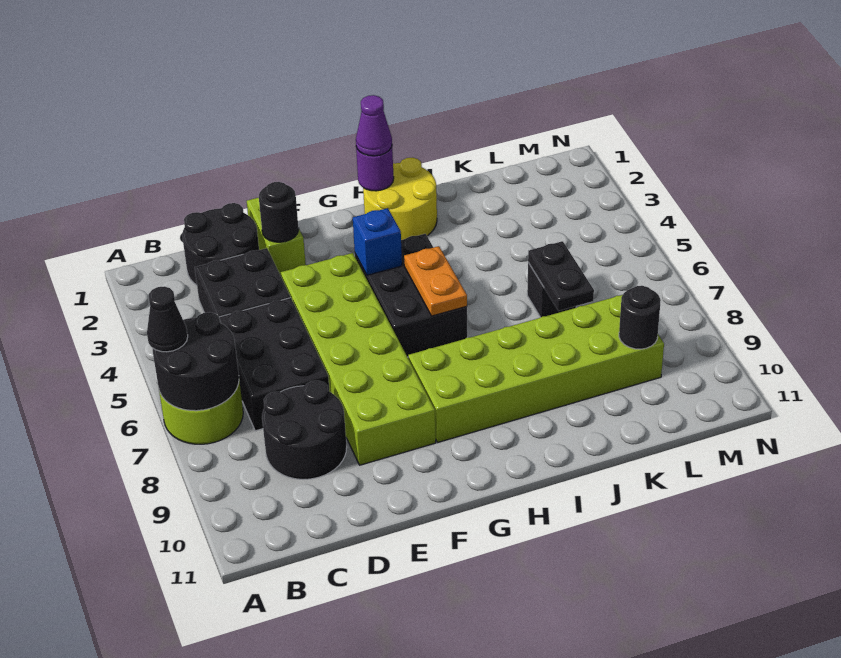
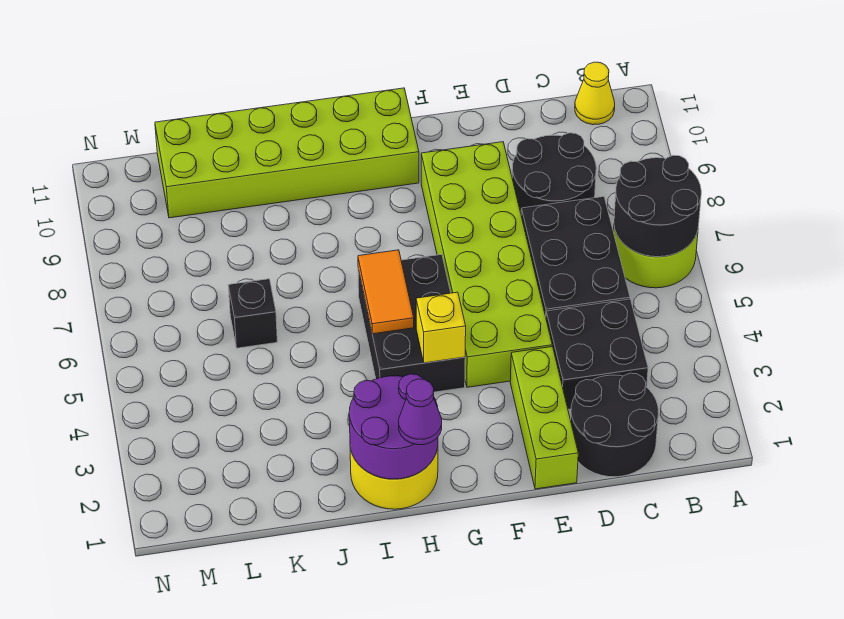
black cone A6 level 3 -> none
none -> yellow cone B11 level 1
lime brick E1:E2 level 1 -> lime brick E1:E3 level 1
black round brick E2 level 2 -> none
blue brick G4 level 2 -> yellow brick G4 level 2
lime brick G8:L9 level 1 -> lime brick G10:L11 level 1
purple round brick H1 level 2 -> purple round brick H1:I2 level 2
orange plate H5:H6 level 2 -> orange tile H5:H6 level 2
black plate K6:K7 level 2 -> none
black round brick L9 level 2 -> none

